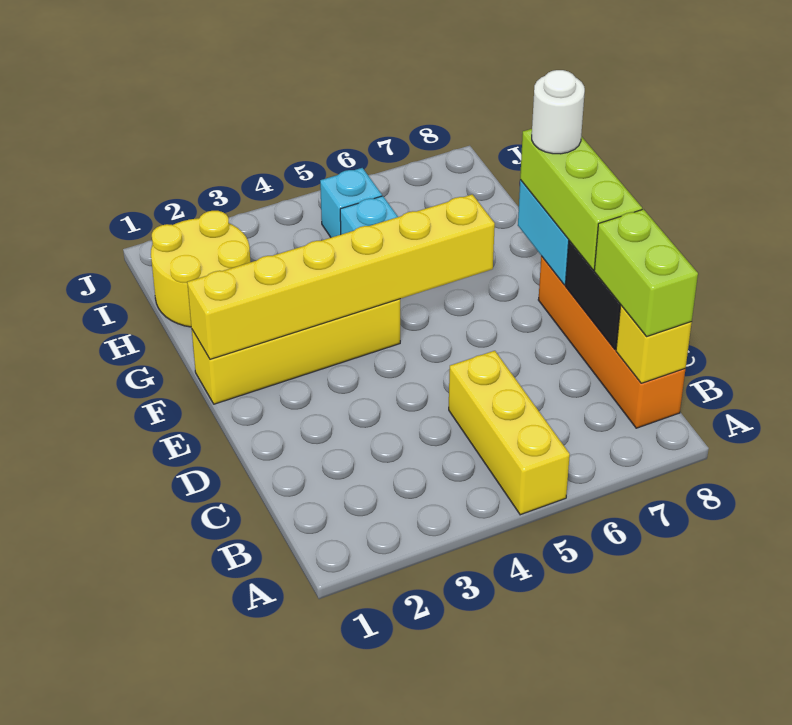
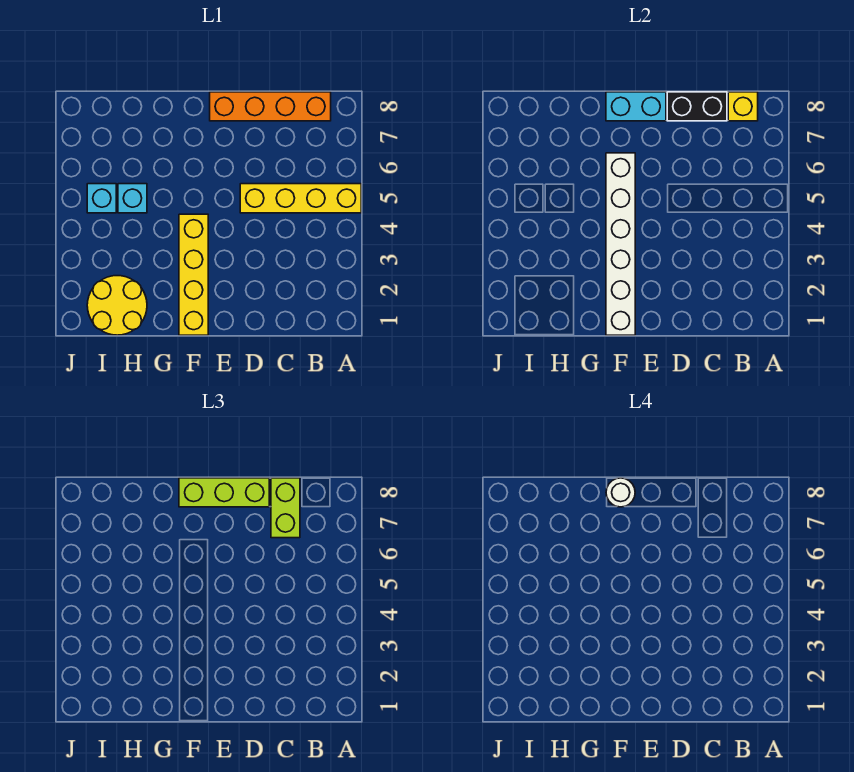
yellow brick A5:C5 level 1 -> yellow brick A5:D5 level 1
lime brick B8:C8 level 3 -> lime brick C7:C8 level 3
yellow brick F1:F6 level 2 -> white brick F1:F6 level 2

